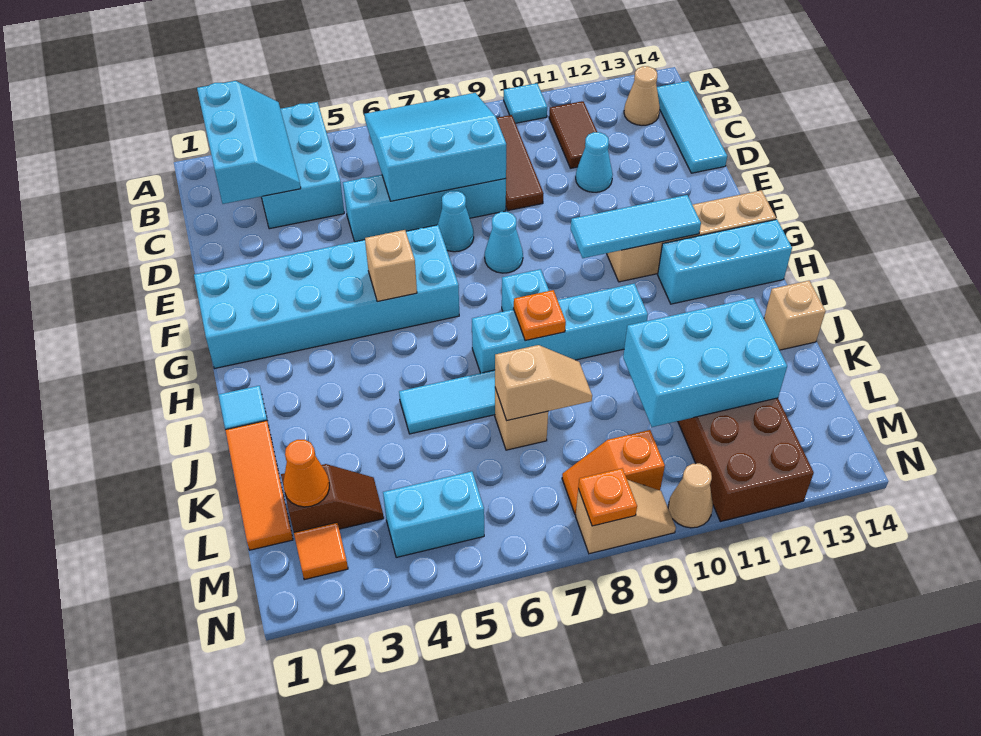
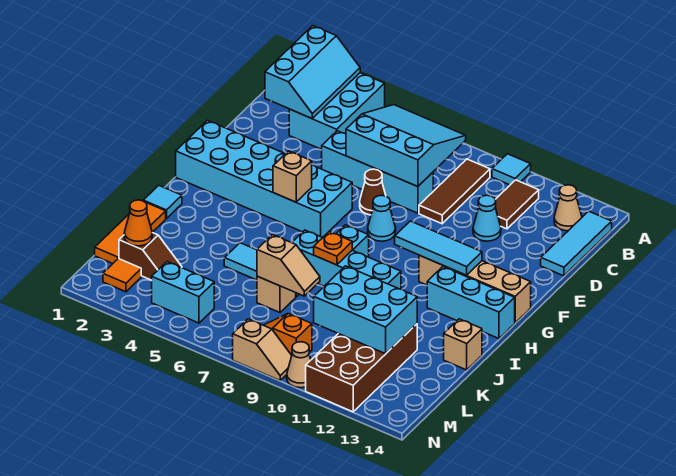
cyan cone E7 level 1 -> brown cone E7 level 1
orange plate N8 level 2 -> none

